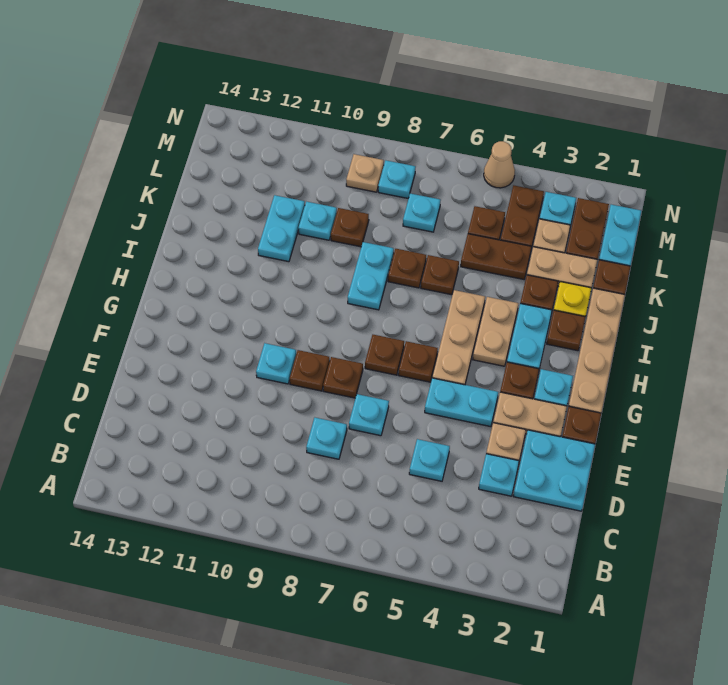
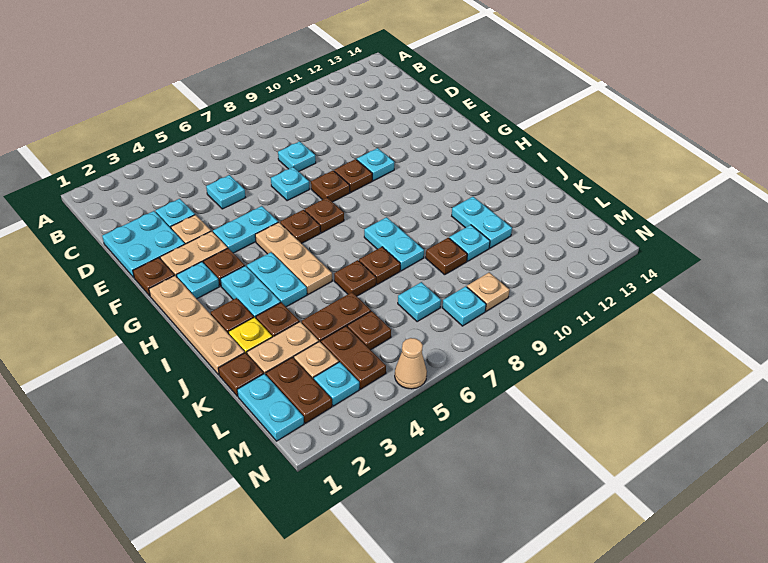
tan plate H4:I4 level 1 -> cyan plate H4:I4 level 1

